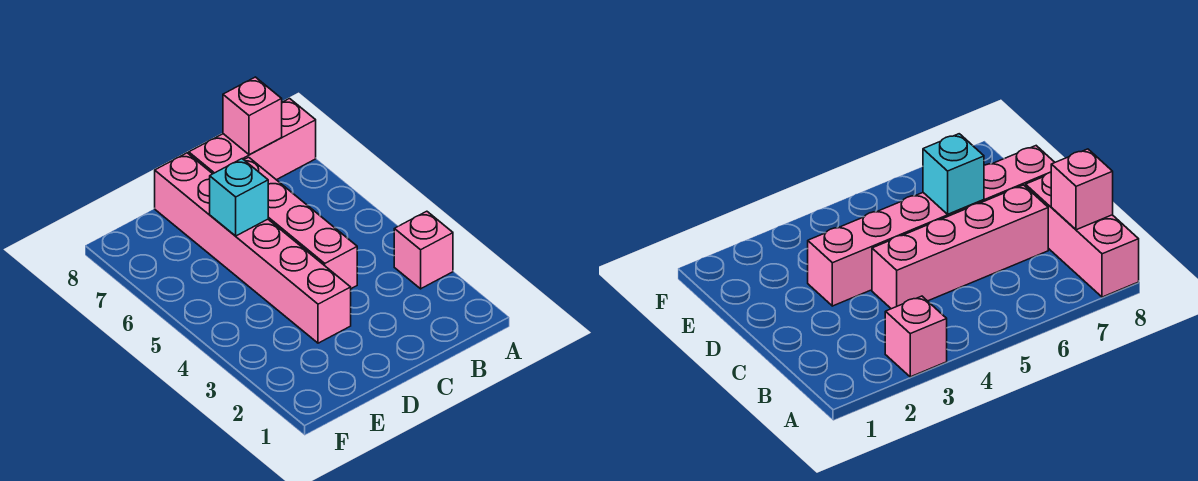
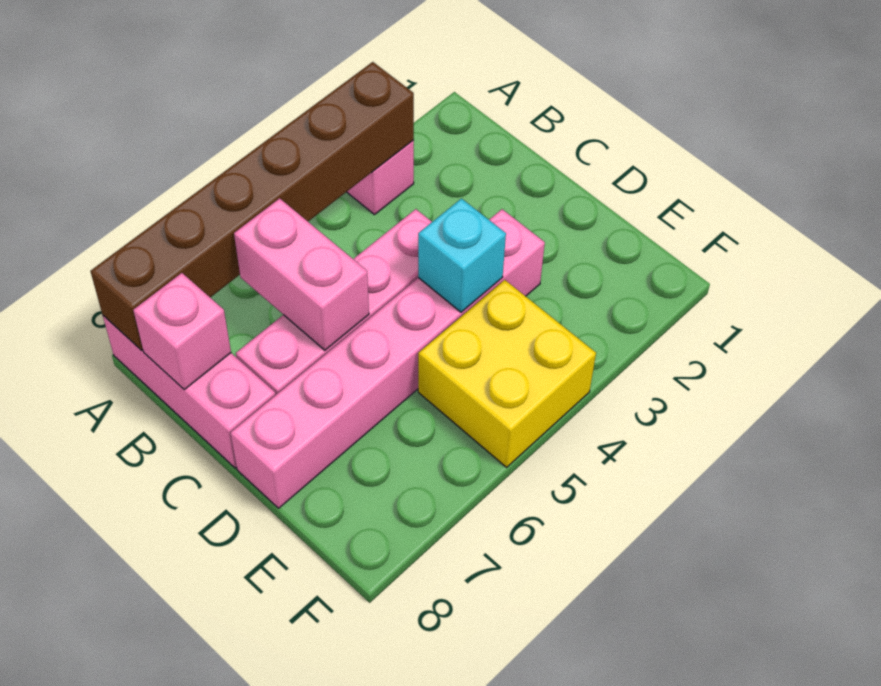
none -> brown brick A3:A8 level 2
none -> pink brick B6:C6 level 2
cyan brick D6 level 2 -> cyan brick D4 level 2
none -> yellow brick E4:F5 level 1

